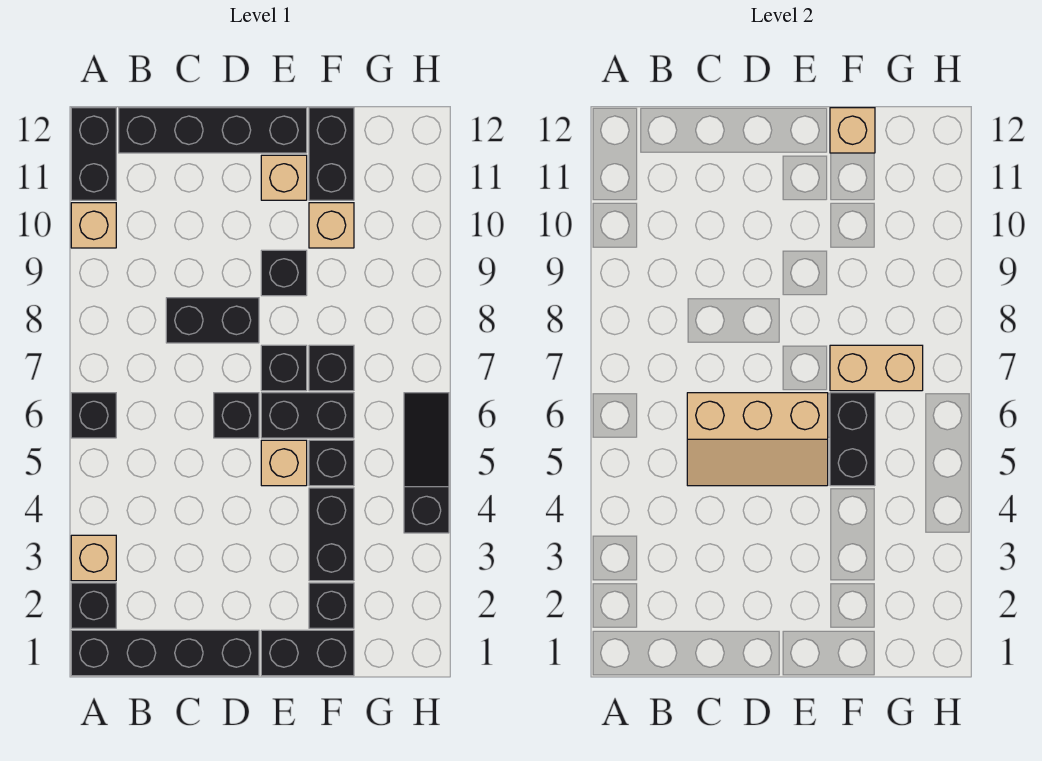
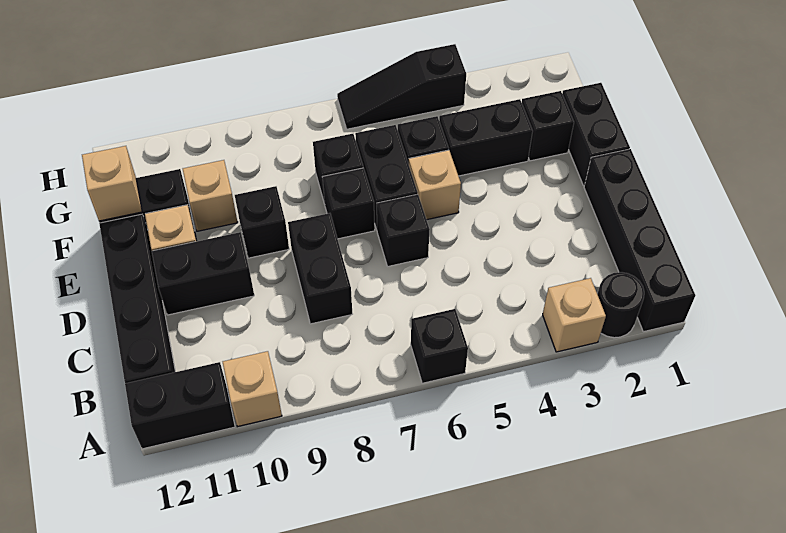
black brick A2 level 1 -> black round brick A2 level 1
tan slope C5:E6 level 2 top 6 -> none
black brick F5:F6 level 2 -> black brick D10:D11 level 1
tan brick F7:G7 level 2 -> none

